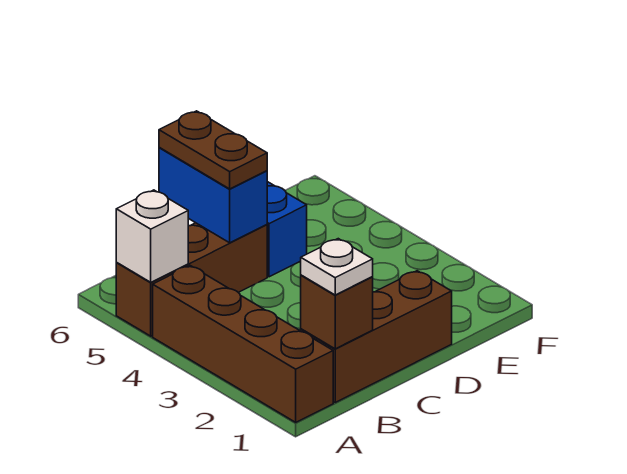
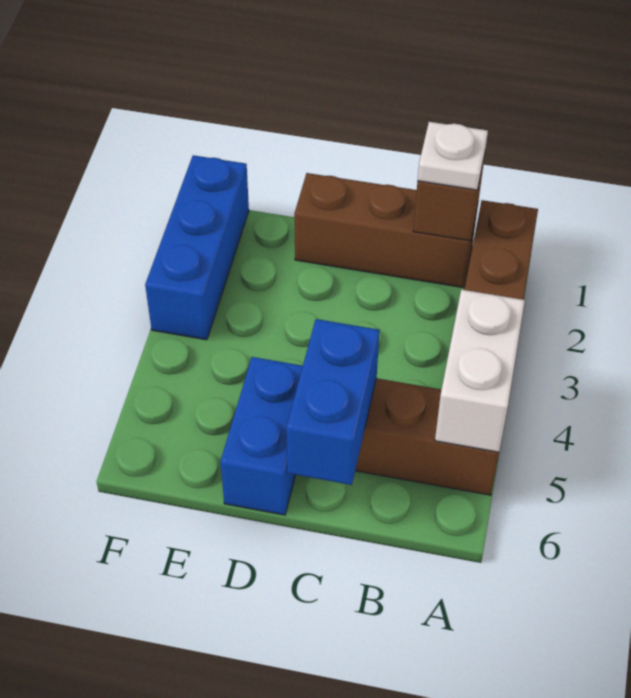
white brick A5 level 2 -> white brick A4:A5 level 2
brown plate C5:C6 level 3 -> none
none -> blue brick F1:F3 level 1

